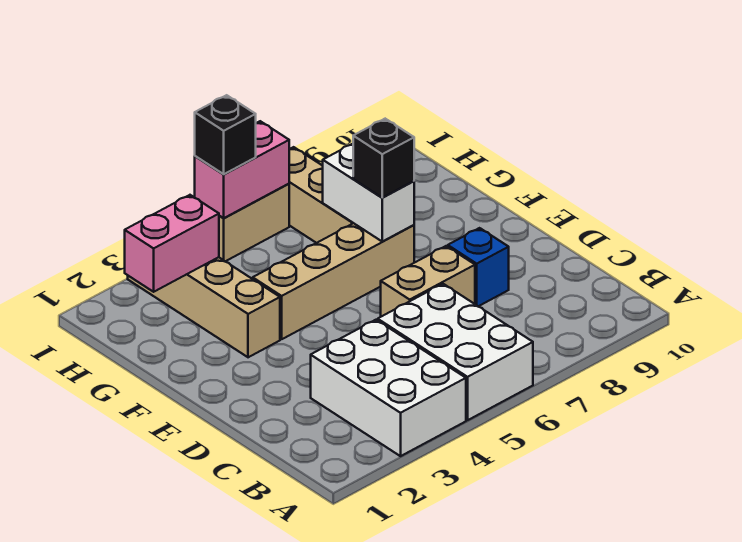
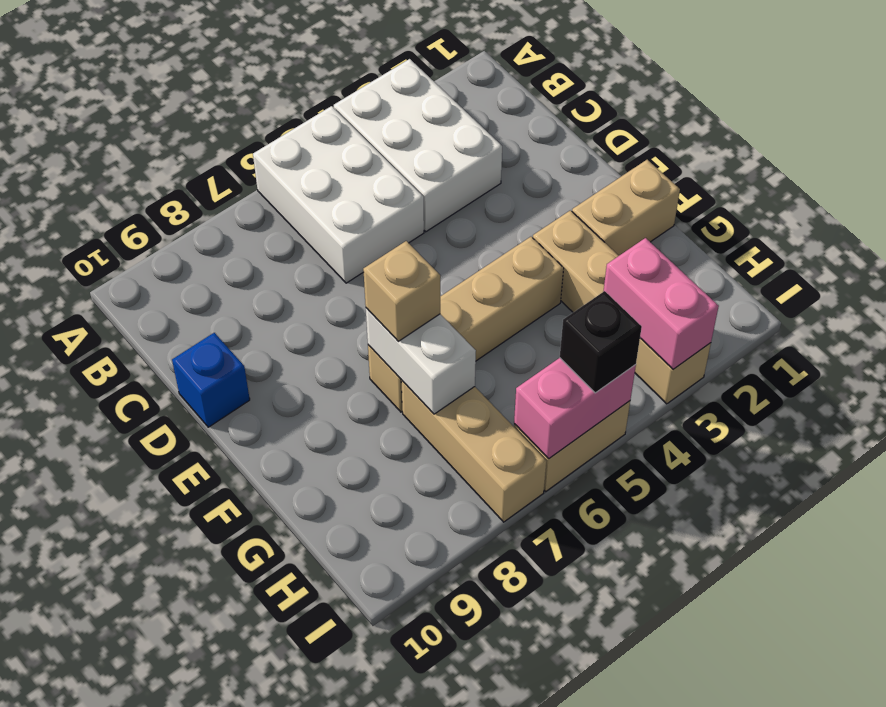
tan brick D6:D7 level 1 -> tan brick F1:F2 level 1
blue brick D8 level 1 -> blue brick D10 level 1
black brick F7 level 3 -> tan brick F7 level 3
pink brick H2:H3 level 2 -> pink brick H3:I3 level 2

